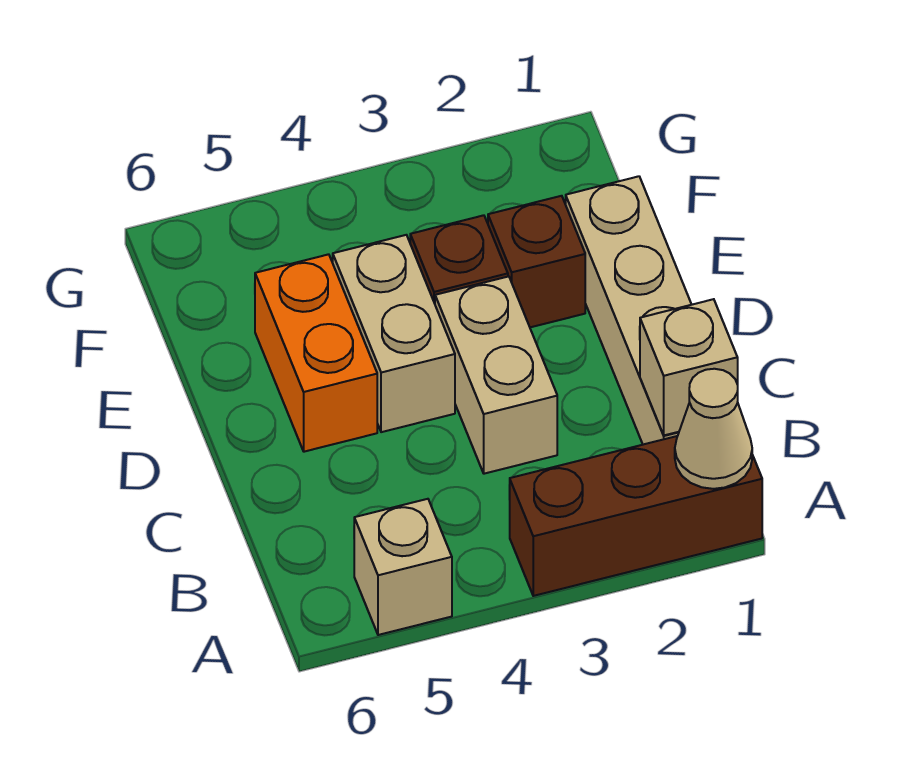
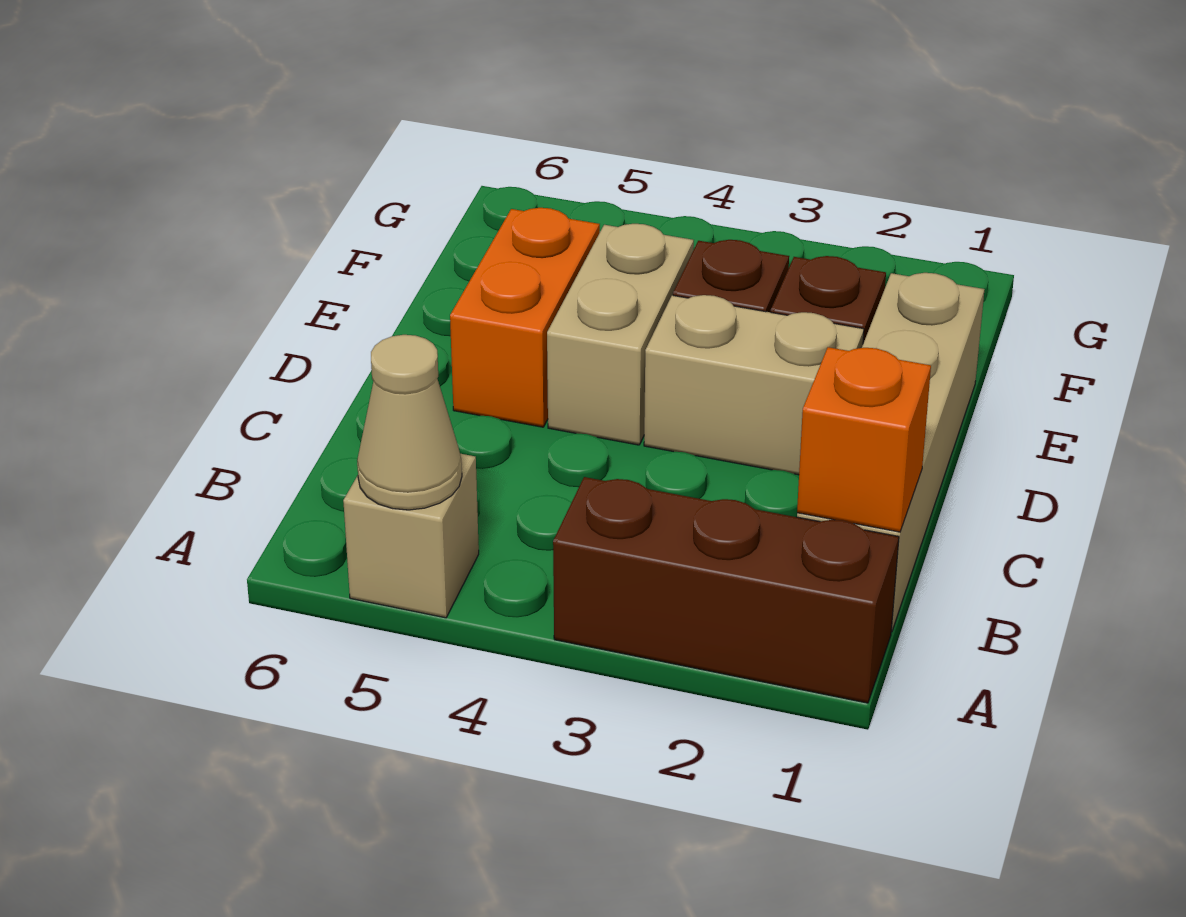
tan cone A1 level 2 -> tan cone A5 level 2
tan brick B1 level 2 -> orange brick B1 level 2
tan brick C3:D3 level 1 -> tan brick D2:D3 level 1

